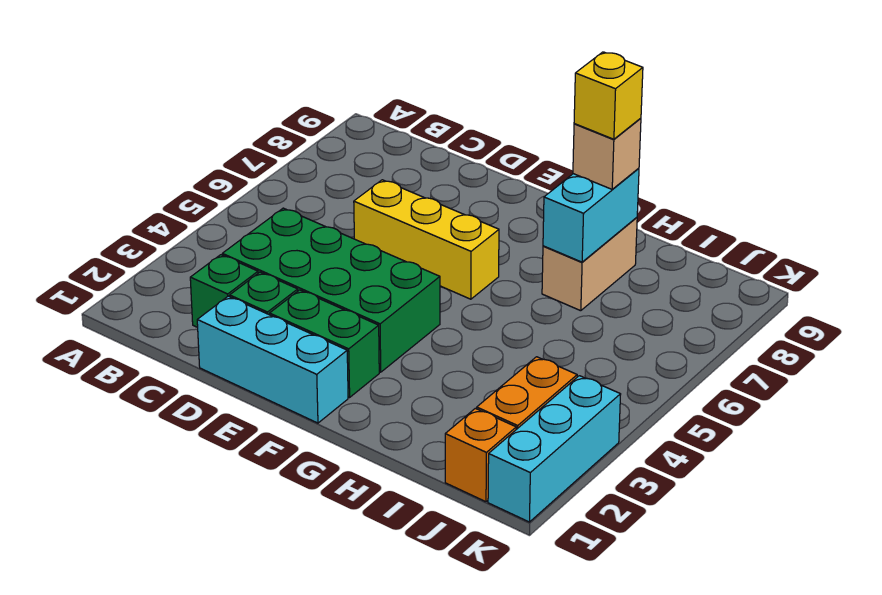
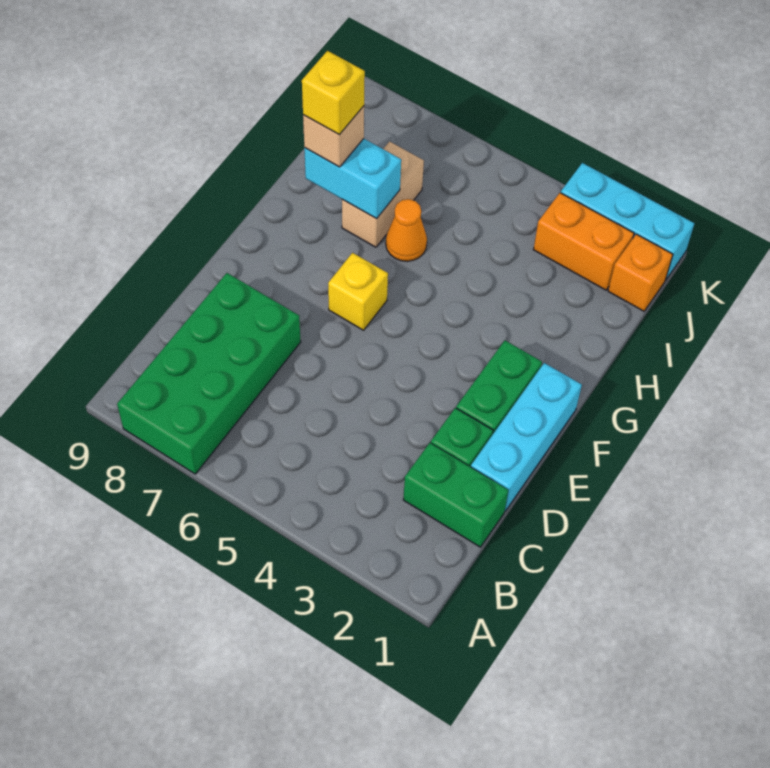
green brick C2 level 1 -> green brick C1:C2 level 1
green brick C3:F4 level 1 -> green brick A7:D8 level 1
yellow brick D6:F6 level 1 -> yellow brick F6 level 1
none -> orange cone H6 level 1
tan brick H7:H8 level 1 -> tan brick H7:I7 level 1

